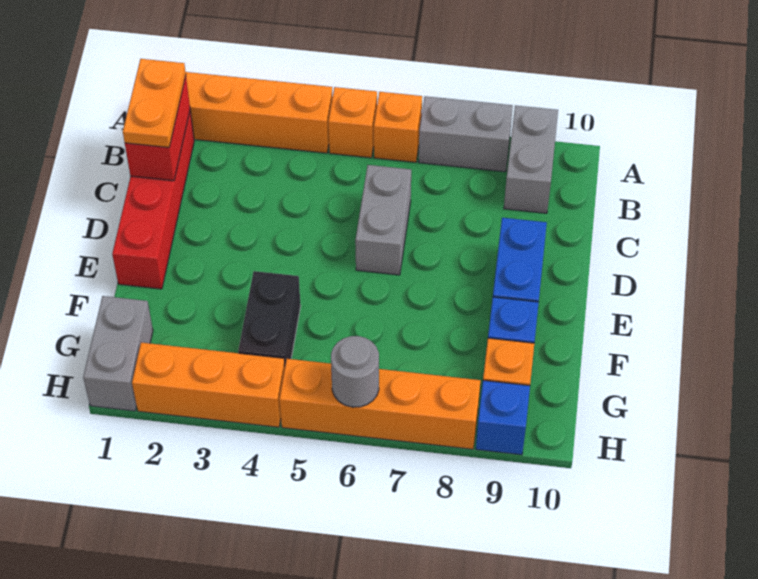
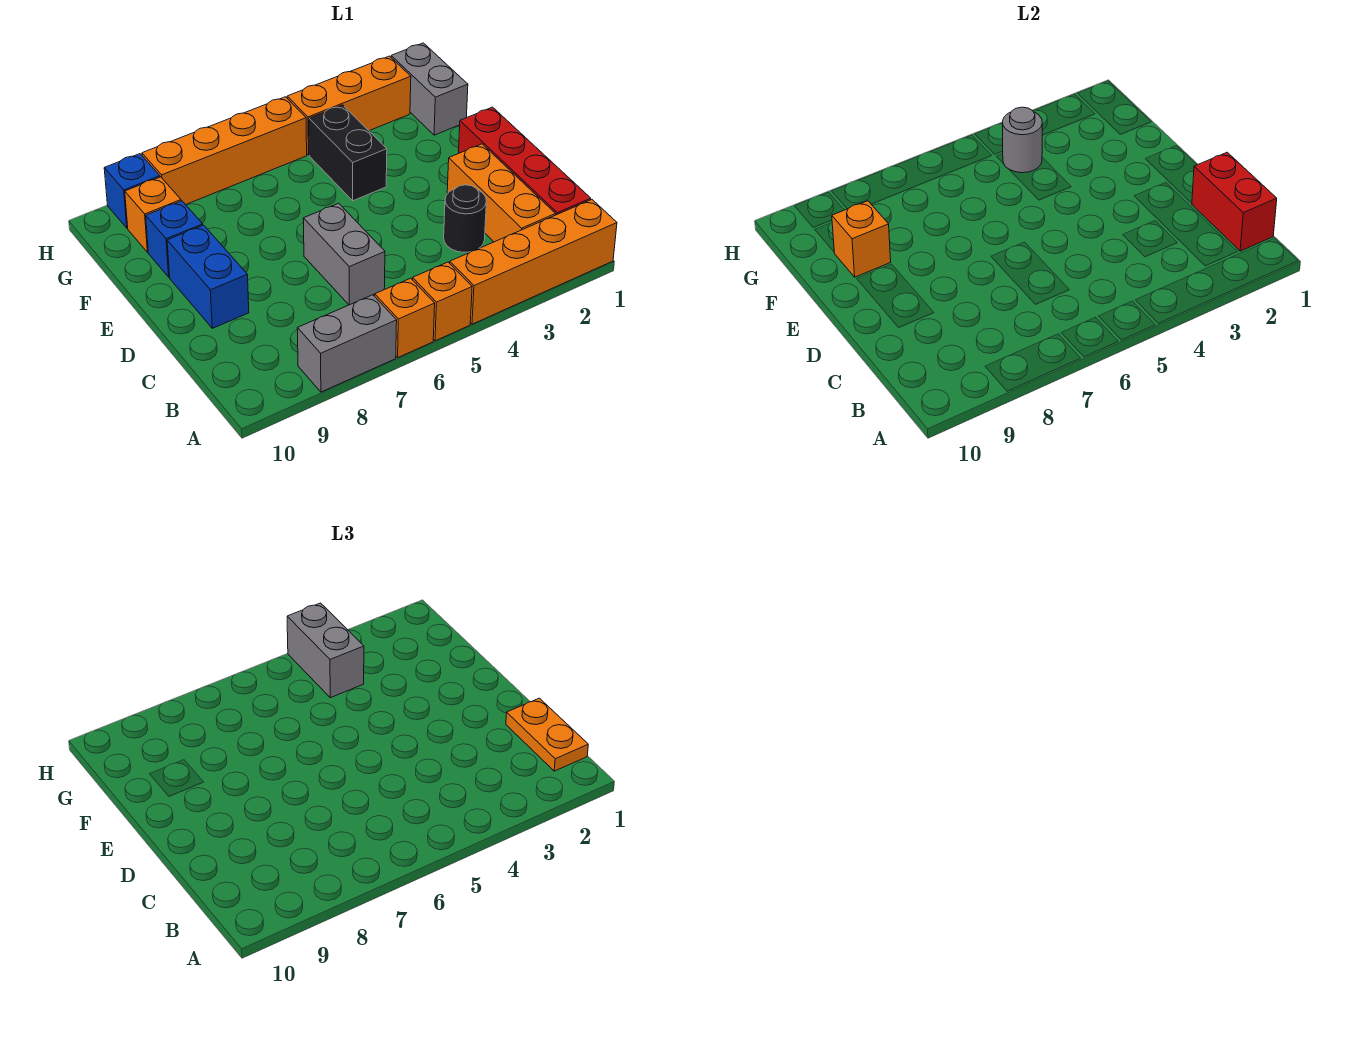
grey brick A9:B9 level 1 -> grey brick G4:H4 level 3
none -> orange brick B2:D2 level 1
none -> black round brick C3 level 1
none -> orange brick F9 level 2
grey round brick H6 level 2 -> grey round brick G4 level 2

